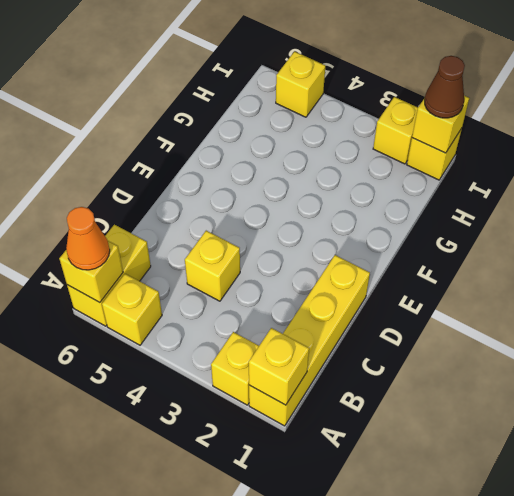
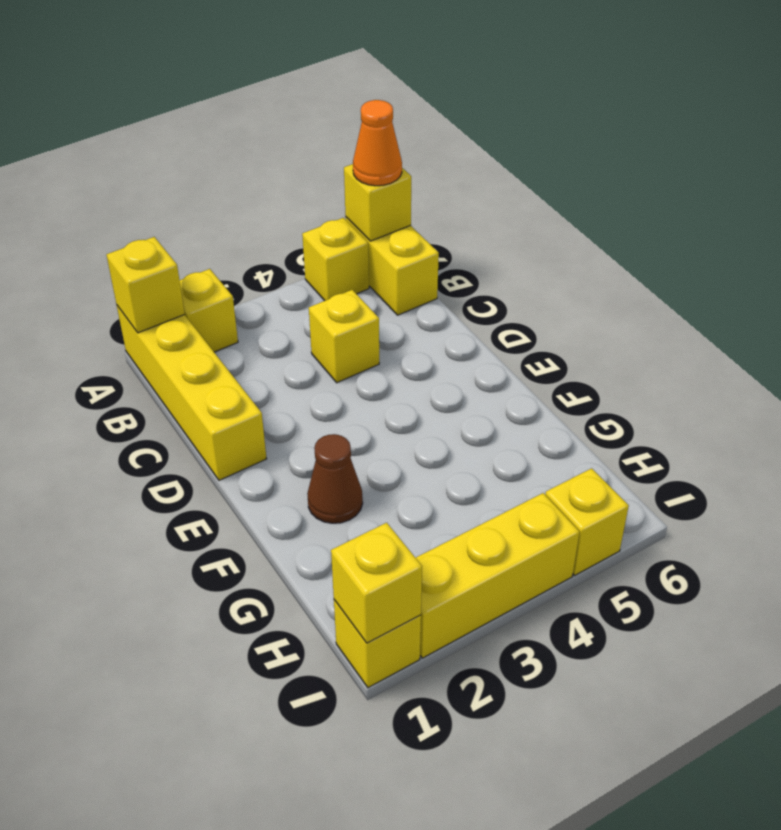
brown cone I1 level 3 -> brown cone F2 level 1
yellow brick I2 level 1 -> yellow brick I2:I4 level 1

